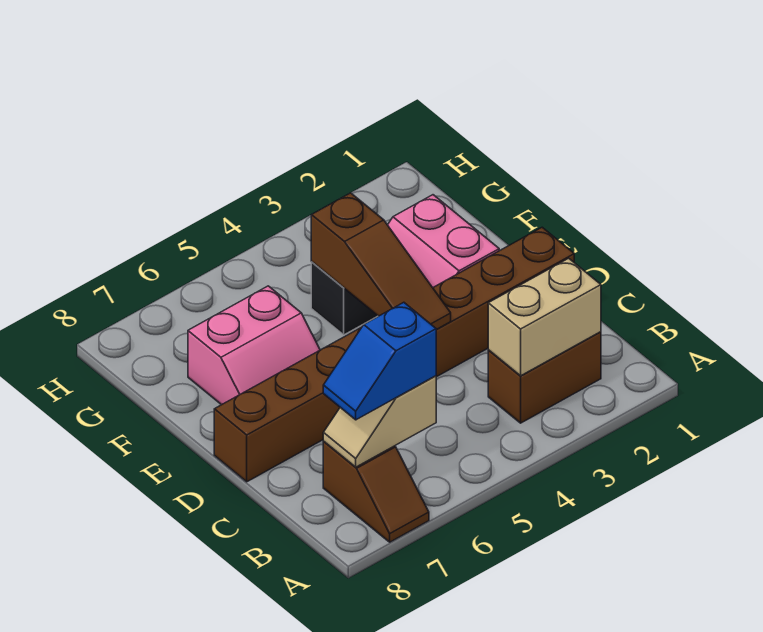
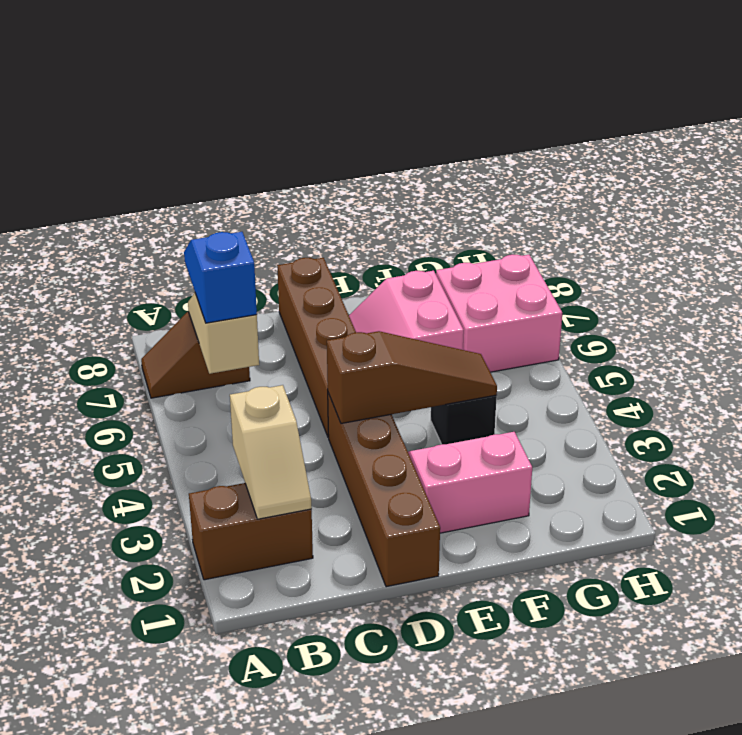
brown brick B2:B3 level 1 -> brown brick A2:B2 level 1
tan brick B2:B3 level 2 -> tan slope B2:B3 level 2 top 3
brown slope D4:F4 level 2 top F -> brown slope D4:F4 level 2 top D
none -> pink brick G6:H7 level 1

